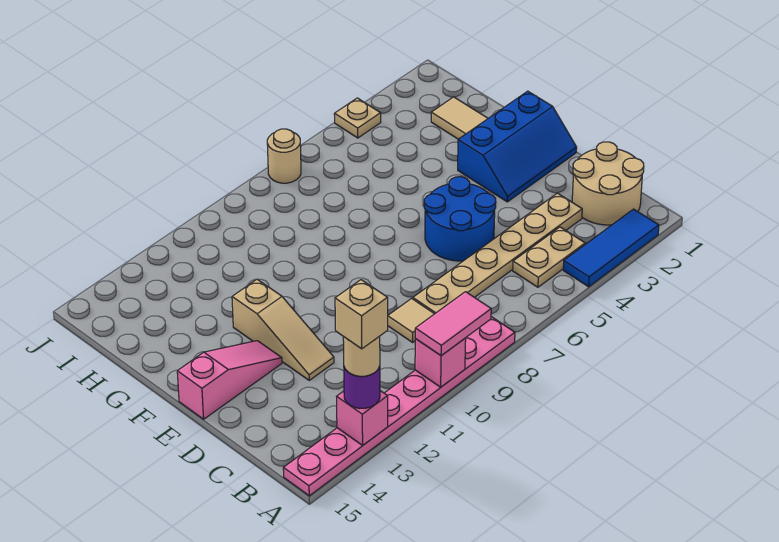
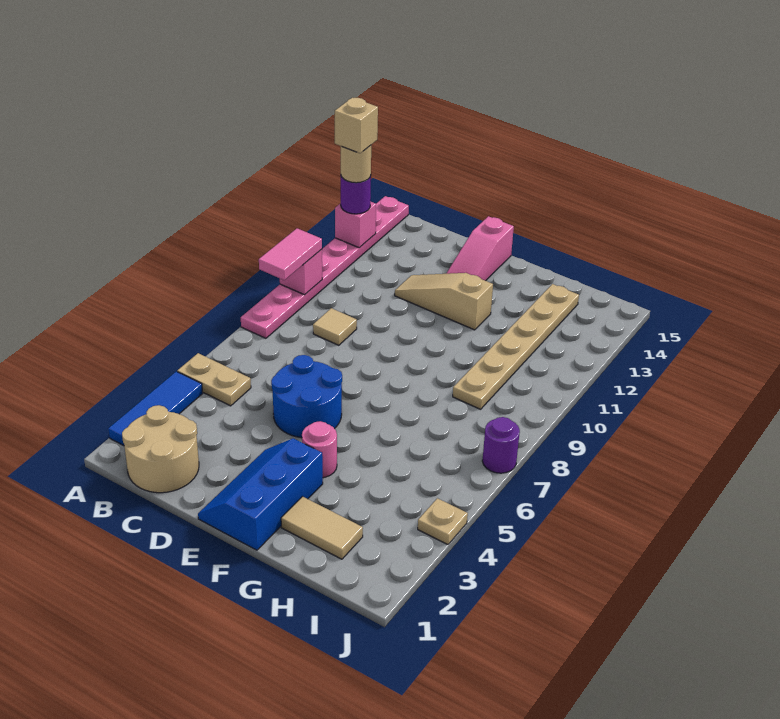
tan plate B4:B5 level 1 -> tan plate A5:B5 level 1
tan plate C3:C8 level 1 -> tan plate H9:H14 level 1
none -> pink round brick F4 level 1
tan round brick J7 level 1 -> purple round brick J7 level 1

